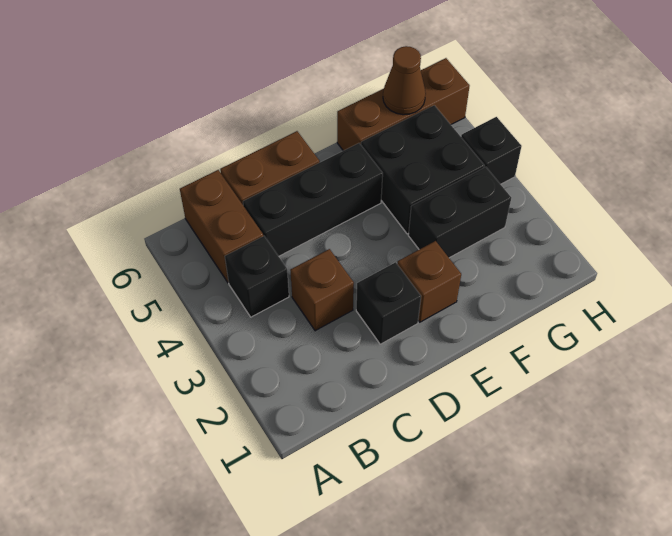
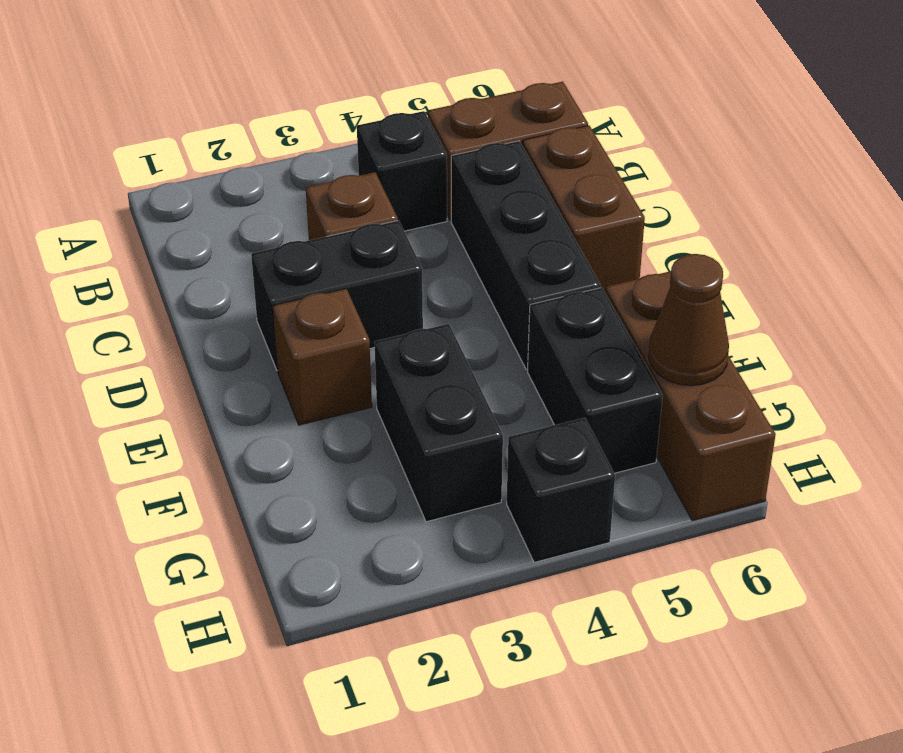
black brick D2 level 1 -> black brick D2:D3 level 1
black brick F4:G5 level 1 -> black brick F5:G5 level 1

